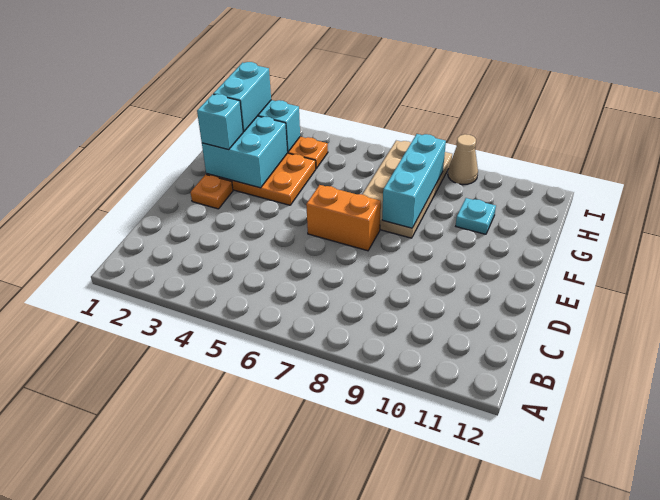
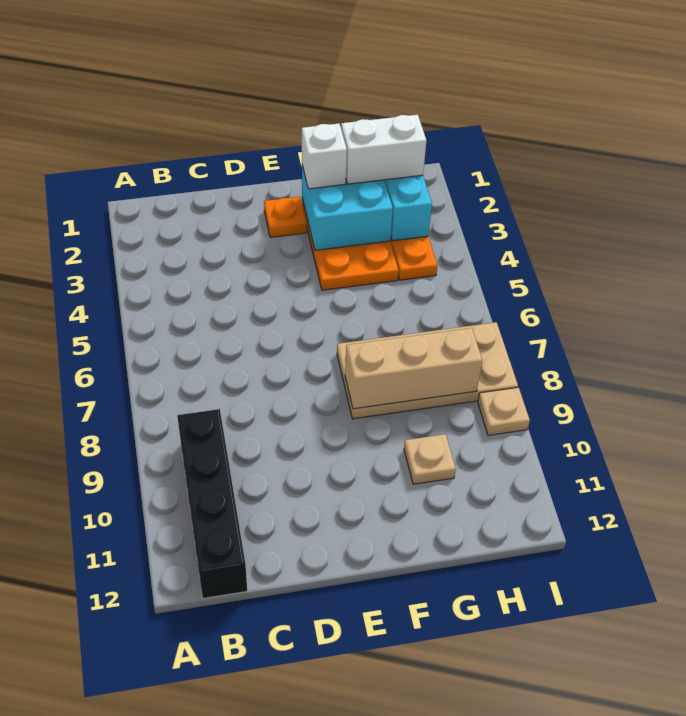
none -> black brick B9:B12 level 1
orange brick E6:E7 level 1 -> none
cyan brick F2 level 3 -> white brick F2 level 3
cyan brick F8:H8 level 2 -> tan brick F8:H8 level 2
cyan brick G2:H2 level 3 -> white brick G2:H2 level 3
cyan plate G10 level 1 -> tan plate G10 level 1
tan cone I9 level 1 -> tan plate I9 level 1

